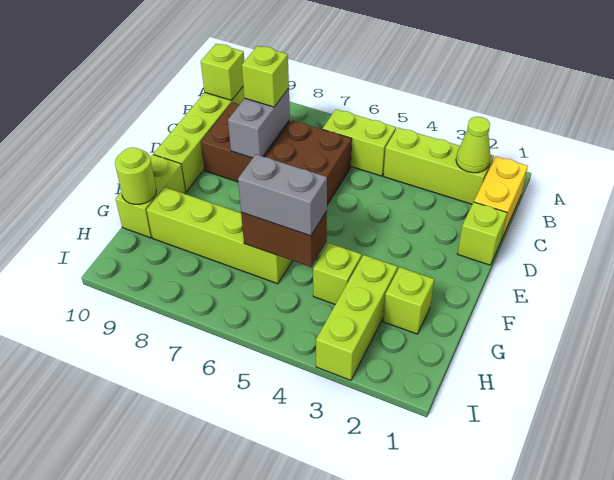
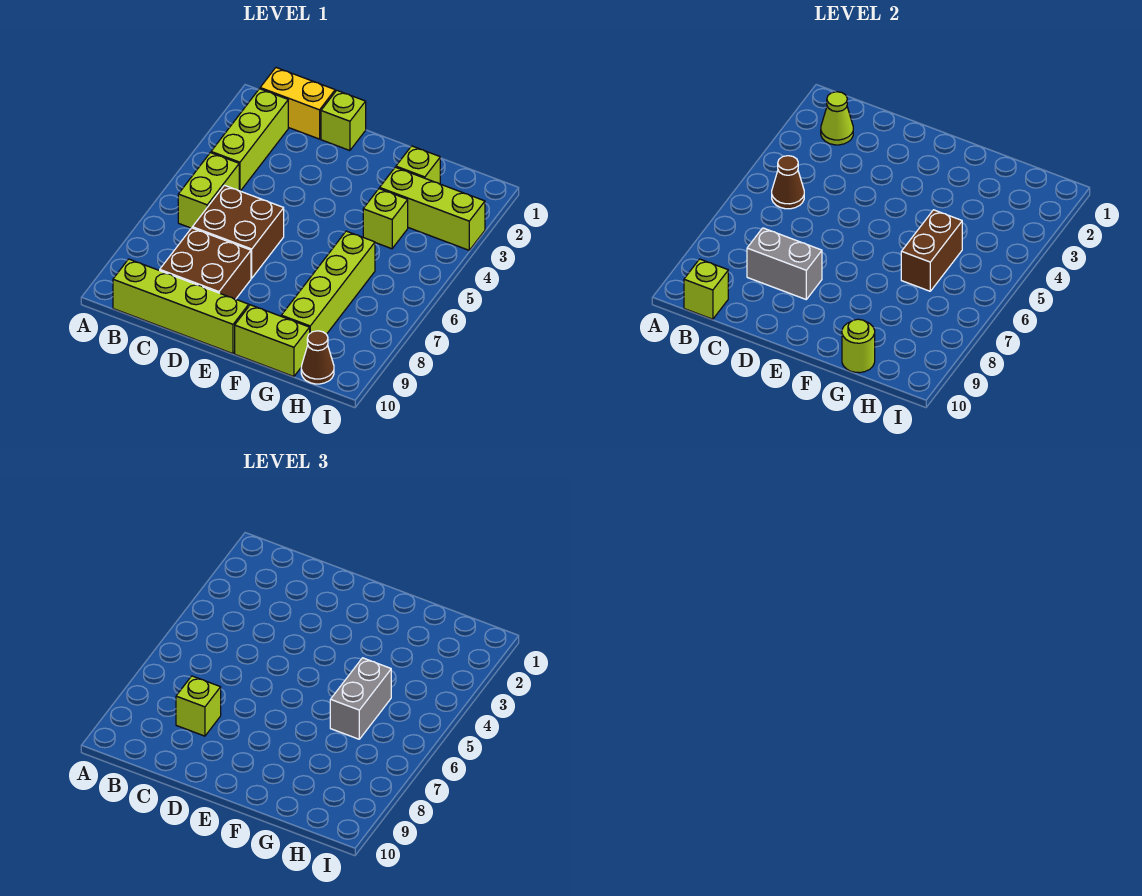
none -> brown cone B5 level 2
none -> brown cone H10 level 1

